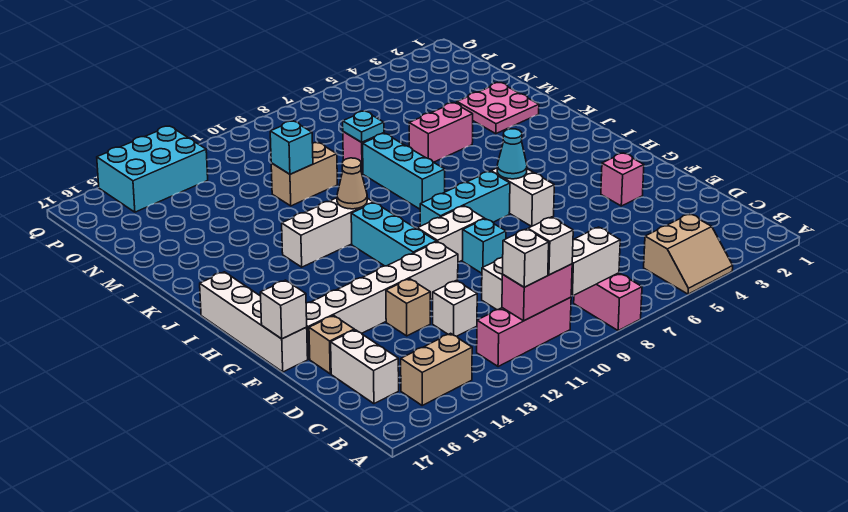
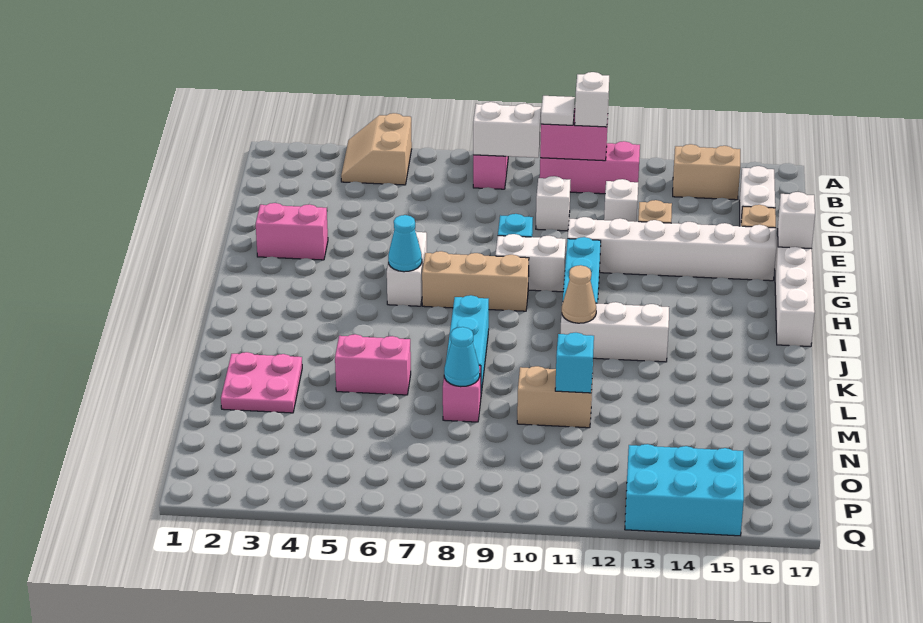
tan slope A4:B5 level 1 top B -> tan slope A4:B5 level 1 top 5
white brick B10 level 3 -> white tile B10 level 3
pink brick F3 level 1 -> pink brick F2:F3 level 1
cyan brick H7:H9 level 1 -> tan brick H7:H9 level 1
cyan plate M8 level 2 -> cyan cone M8 level 2

